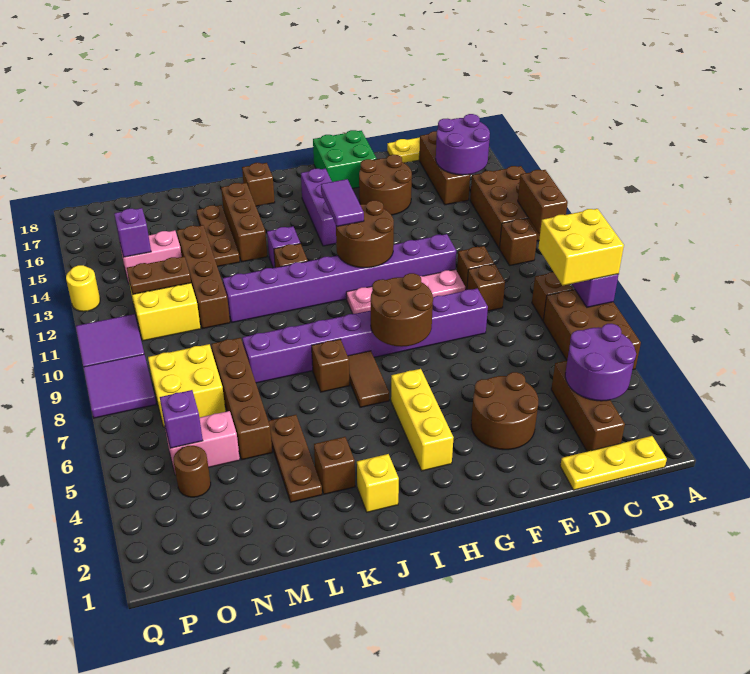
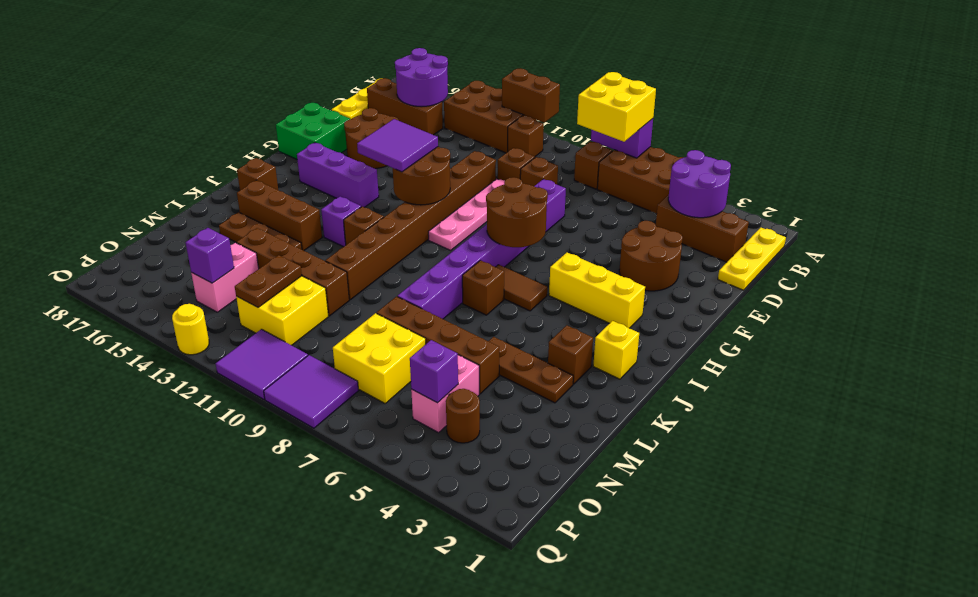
purple brick E11:L11 level 1 -> brown brick E11:L11 level 1
purple tile H12:H13 level 3 -> purple tile G12:H13 level 3

